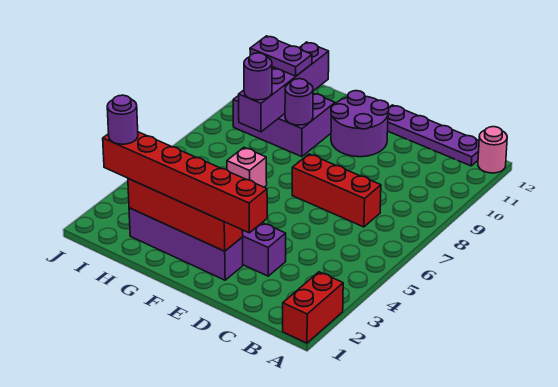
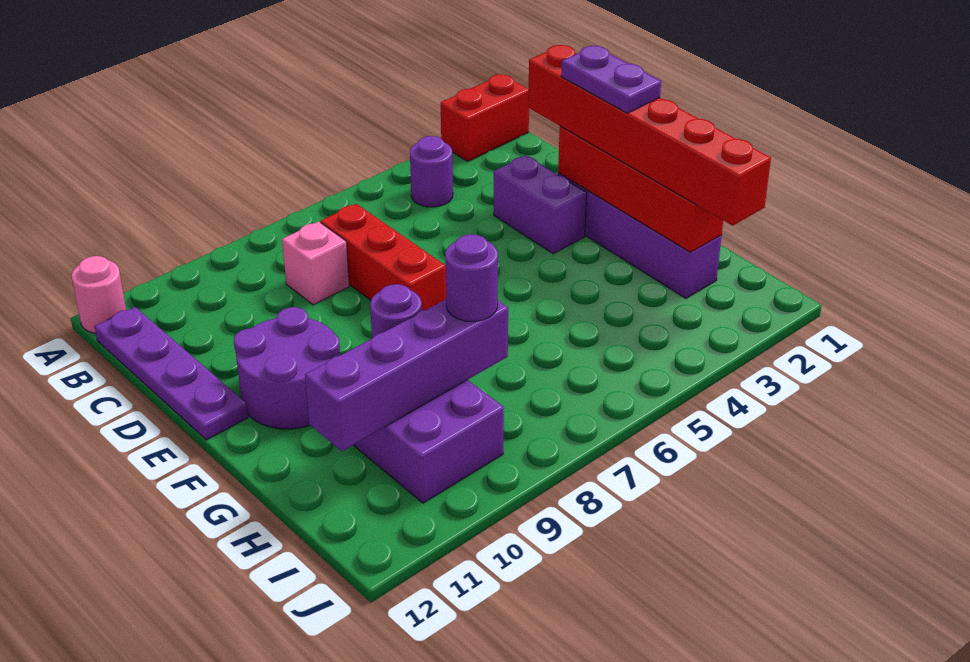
pink brick G6 level 1 -> pink brick C8 level 1
purple plate H10:I10 level 3 -> purple plate E2:F2 level 4
purple round brick I2 level 4 -> purple round brick B4 level 1

